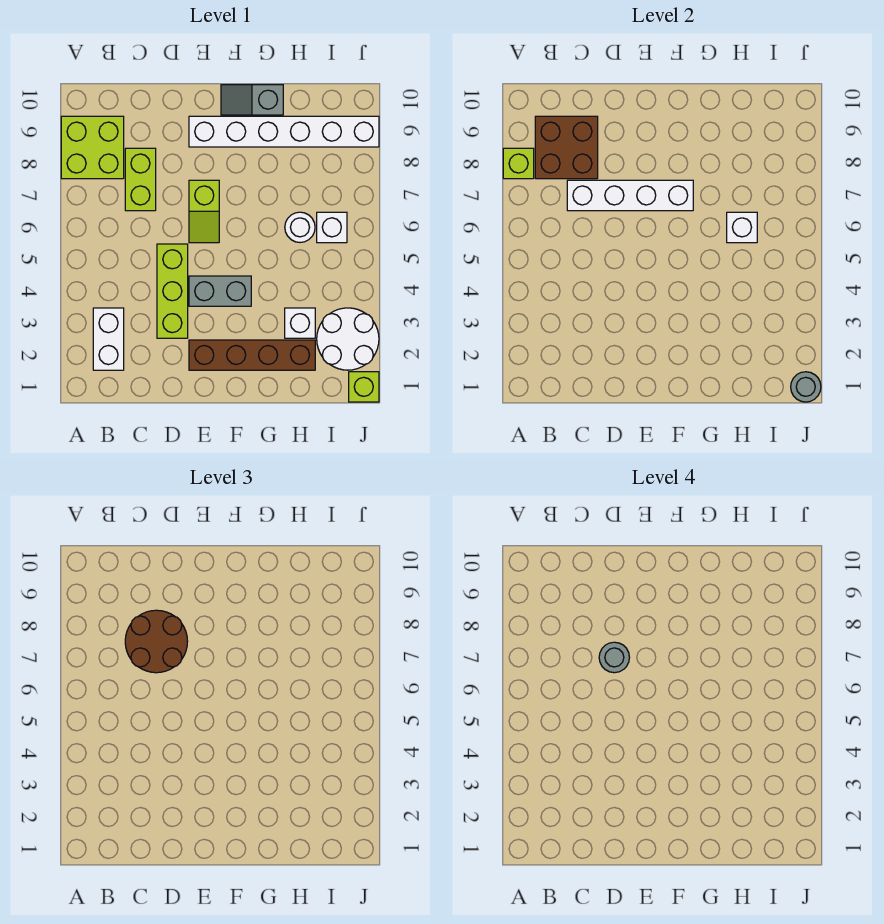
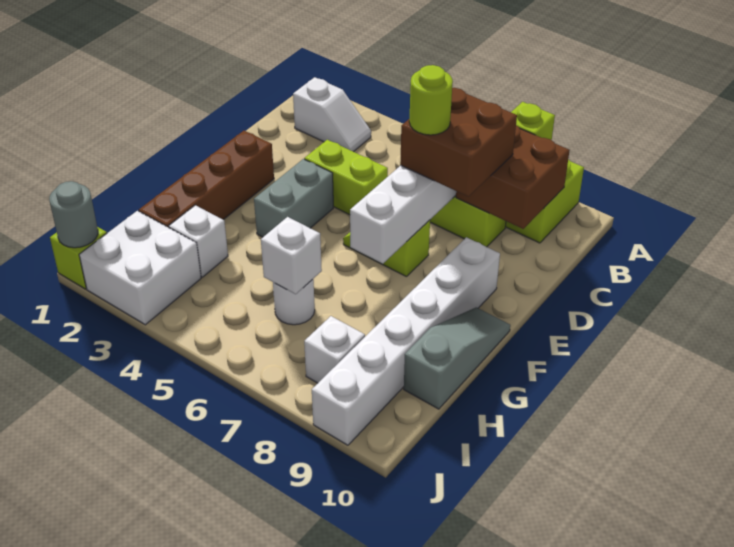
white brick B2:B3 level 1 -> white slope B2:B3 level 1 top 2
brown round brick C7:D8 level 3 -> brown brick C7:D8 level 3
lime brick D3:D5 level 1 -> lime brick D4:D5 level 1
grey round brick D7 level 4 -> lime round brick D7 level 4
grey slope F10:G10 level 1 top G -> grey slope F10:H10 level 1 top H
white round brick I2:J3 level 1 -> white brick I2:J3 level 1
white brick I6 level 1 -> white brick I8 level 1

